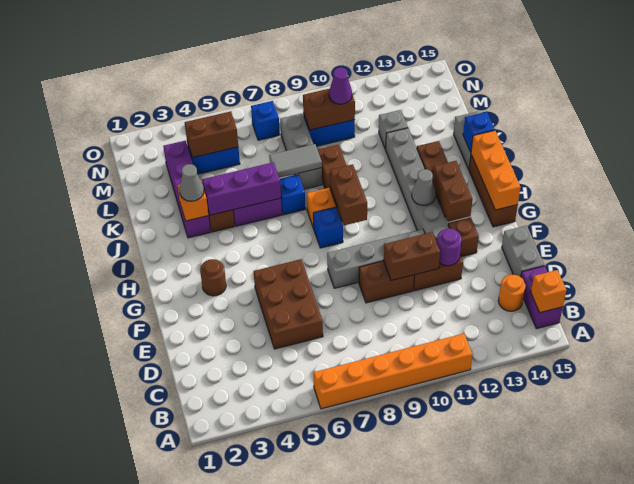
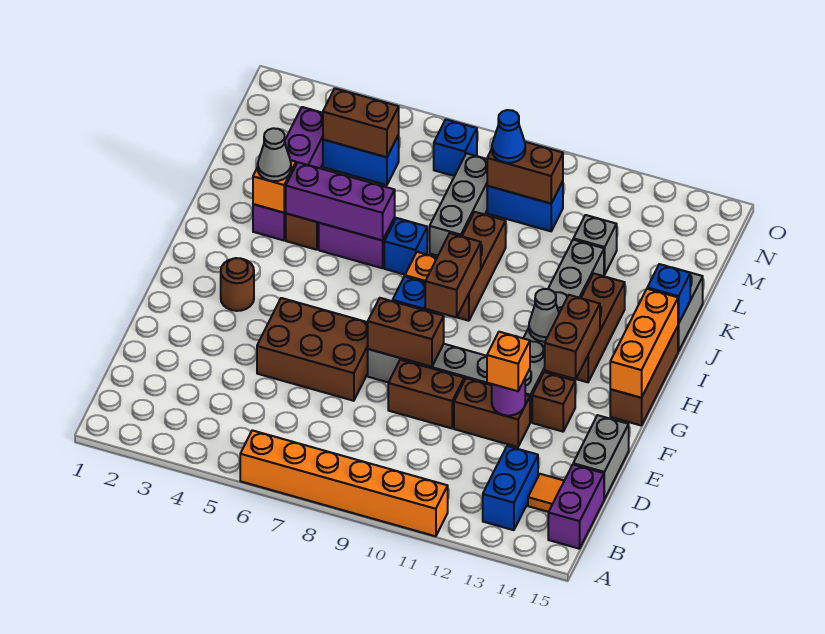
none -> blue brick B13:C13 level 1
orange brick B15 level 2 -> orange brick E12 level 3
orange round brick C14 level 1 -> orange tile C14 level 1
brown brick D5:F6 level 1 -> brown brick E5:F7 level 1
brown brick E10:E11 level 2 -> brown brick F8:F9 level 2
grey tile K7:K8 level 2 -> none
none -> blue cone M9 level 3
purple cone M10 level 3 -> none

